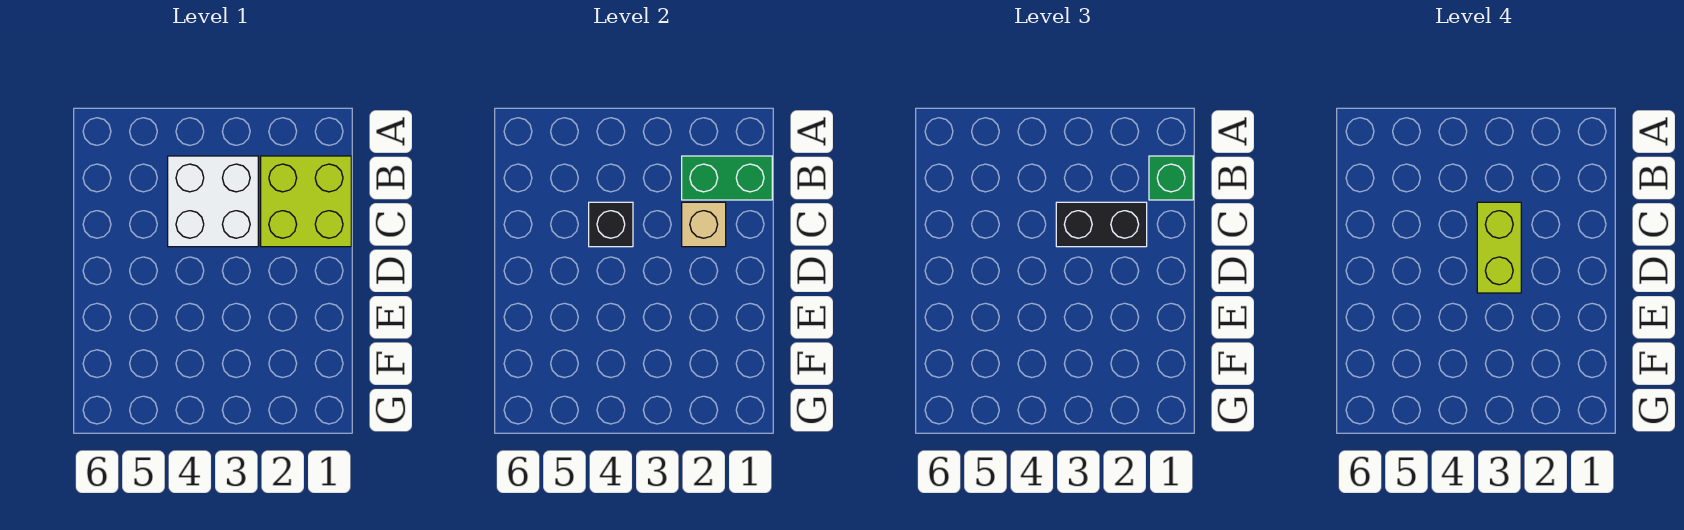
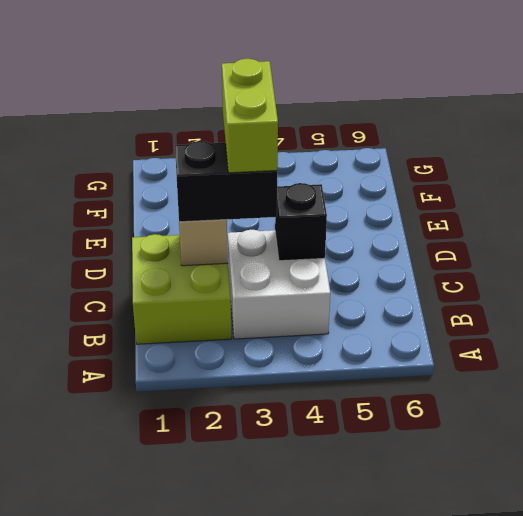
green brick B1:B2 level 2 -> none
green brick B1 level 3 -> none

